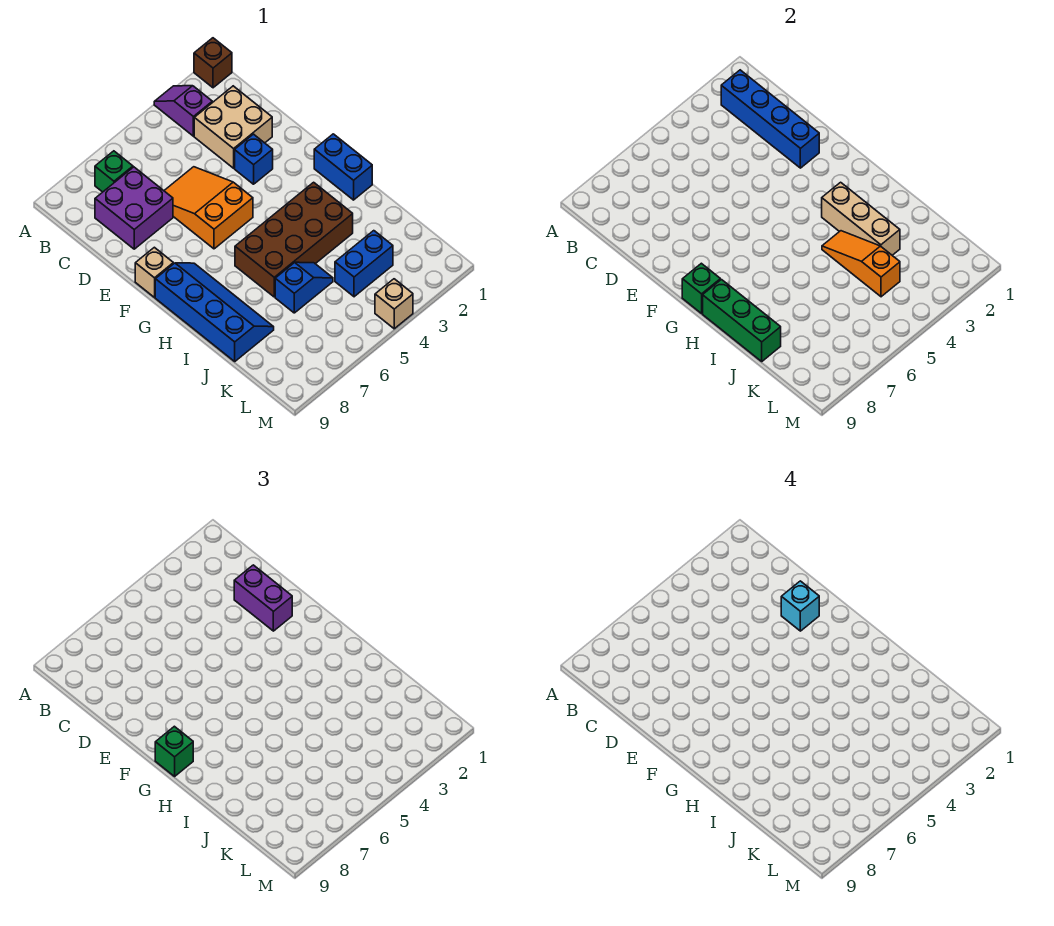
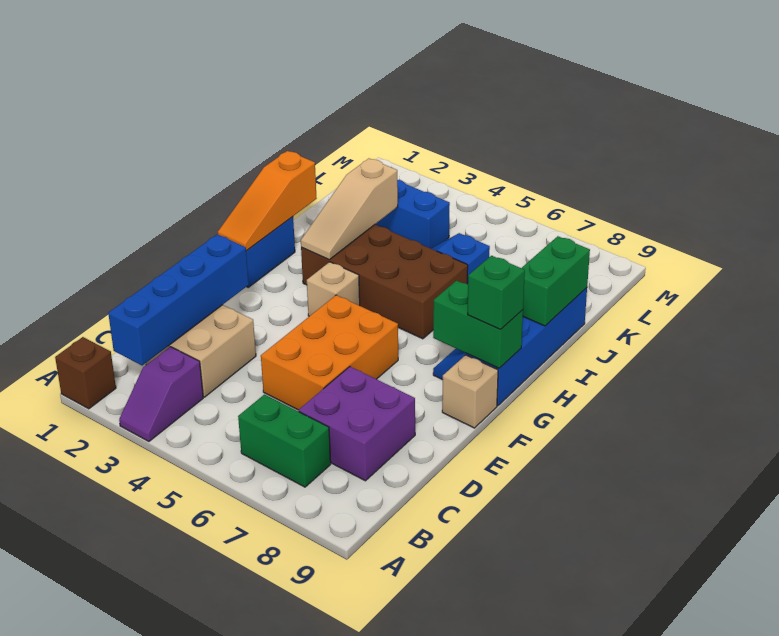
green brick B7 level 1 -> green brick B6:B7 level 1
purple brick D2:E2 level 3 -> none
orange slope D5:F6 level 1 top F -> orange brick D5:F6 level 1
cyan brick E2 level 4 -> none
blue brick E3 level 1 -> none
green brick G9 level 2 -> green brick G8:G9 level 2
tan brick H3:J3 level 2 -> tan slope H3:J3 level 2 top J
green brick H9:J9 level 2 -> green brick I9:J9 level 2
orange slope I4:K4 level 2 top K -> orange slope G1:I1 level 2 top I
tan brick M4 level 1 -> tan brick G4 level 1

